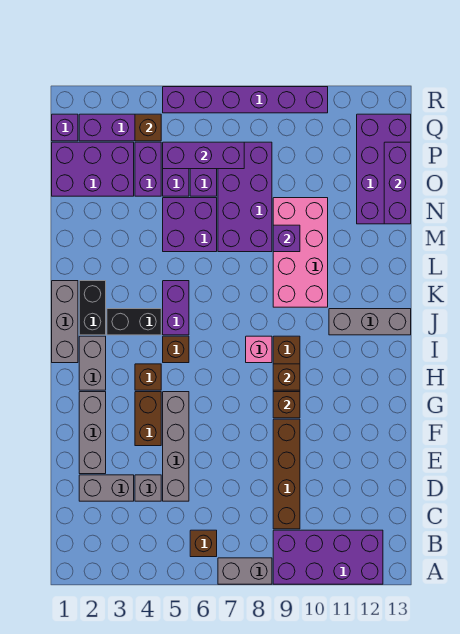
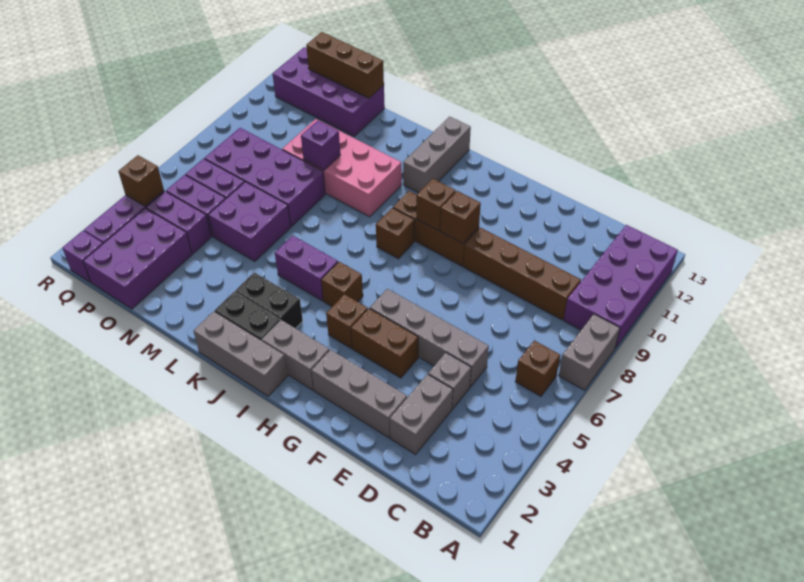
pink brick I8 level 1 -> brown brick I8 level 1
black brick J3:J4 level 1 -> black brick J3:K3 level 1
purple brick N13:P13 level 2 -> brown brick N13:P13 level 2
purple brick P5:P7 level 2 -> none
purple brick R5:R10 level 1 -> none

